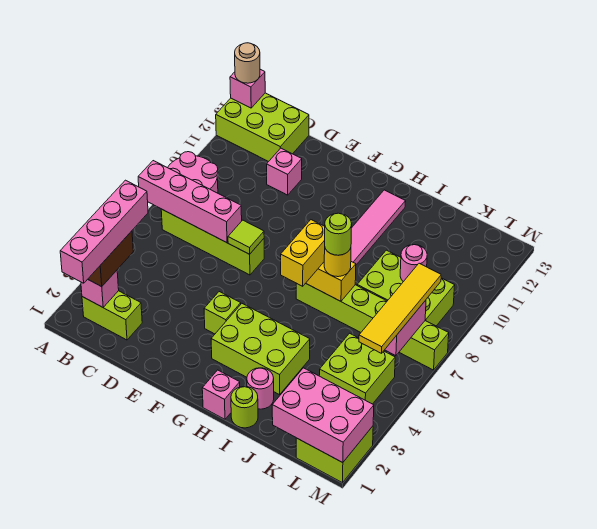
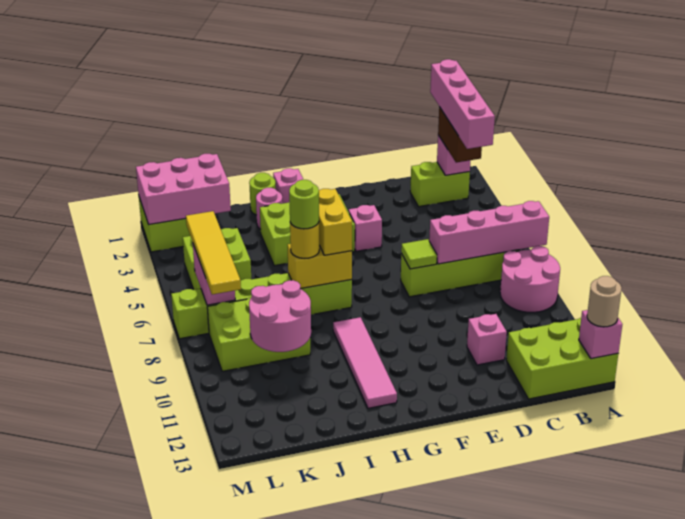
lime brick F4 level 1 -> pink brick F4 level 1
pink round brick K9 level 2 -> pink round brick J9:K10 level 2

